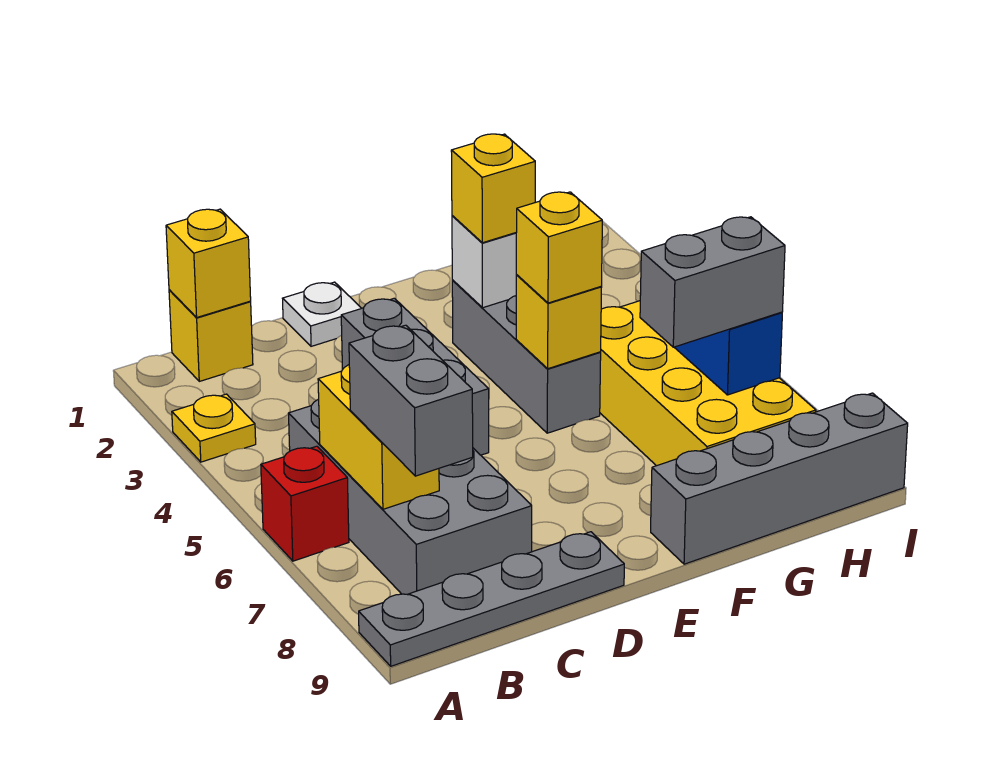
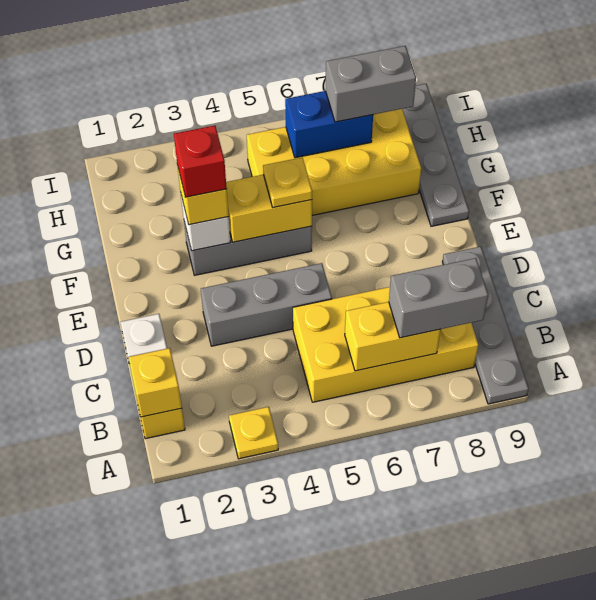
red brick A6 level 1 -> red brick F3 level 4
grey brick B5:C8 level 1 -> yellow brick B5:C8 level 1
yellow brick F5 level 2 -> yellow brick F4:F5 level 2
yellow brick F5 level 3 -> yellow plate F5 level 3
grey brick F9:I9 level 1 -> grey plate F9:I9 level 1
grey brick G7:H7 level 3 -> grey brick H7:H8 level 3

